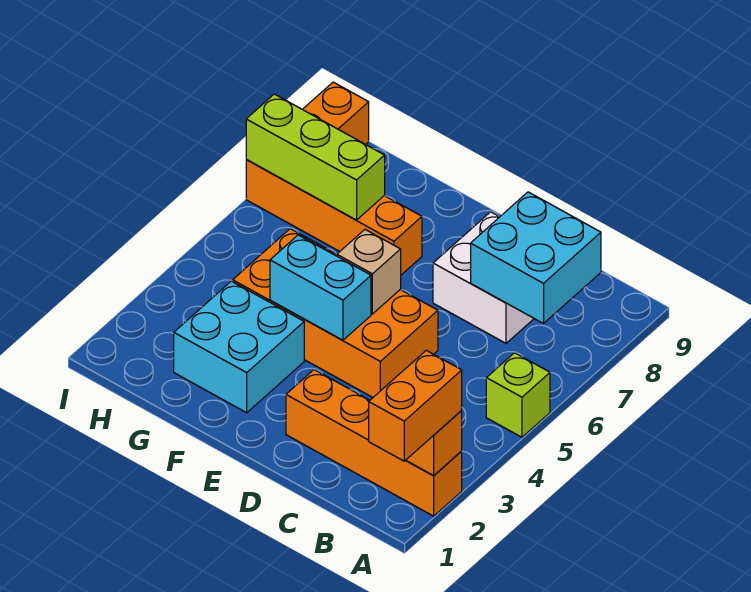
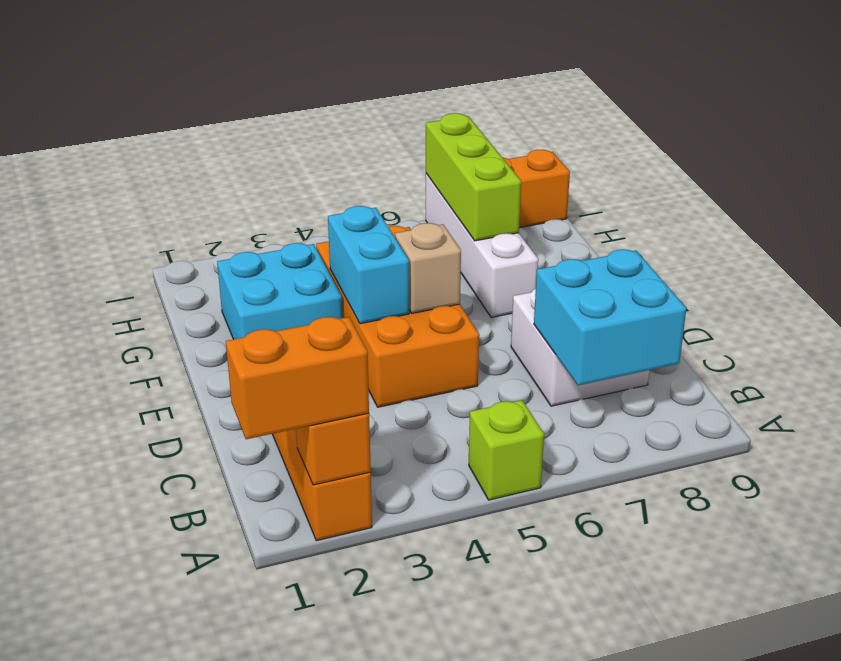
orange brick F7:I7 level 1 -> white brick F7:I7 level 1

